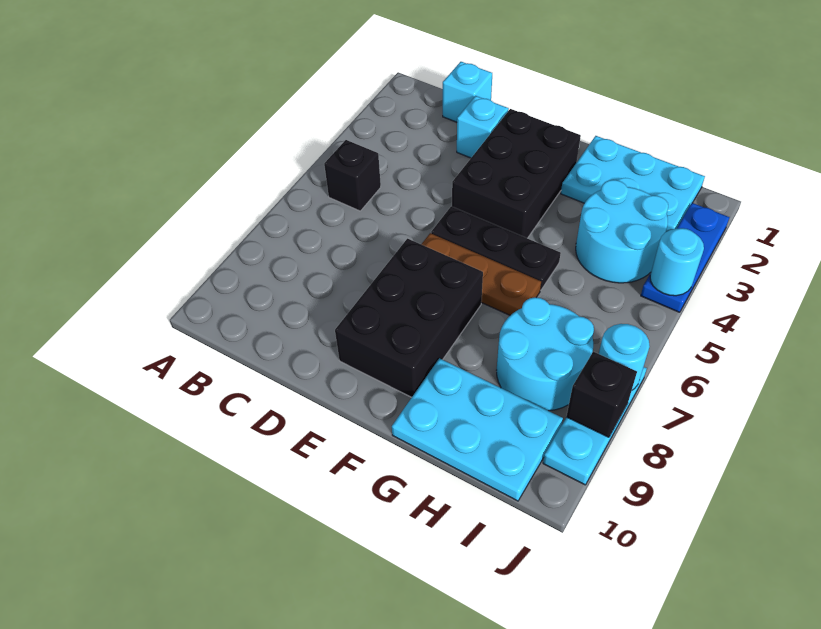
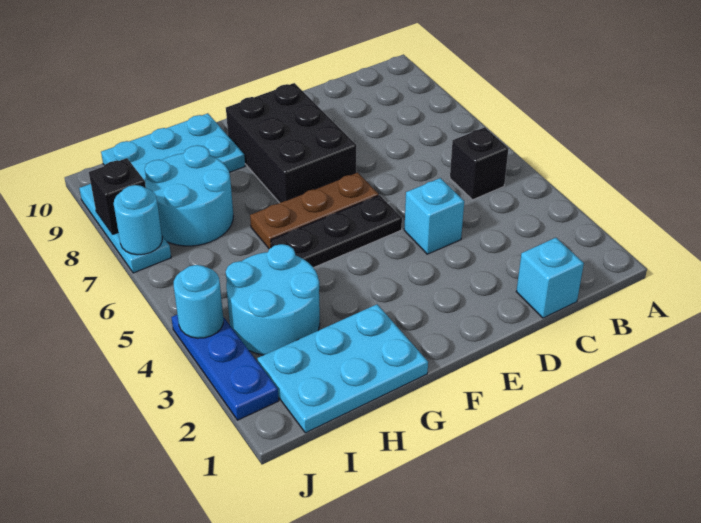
cyan brick D2 level 1 -> cyan brick D4 level 1
black brick E2:F4 level 1 -> none

